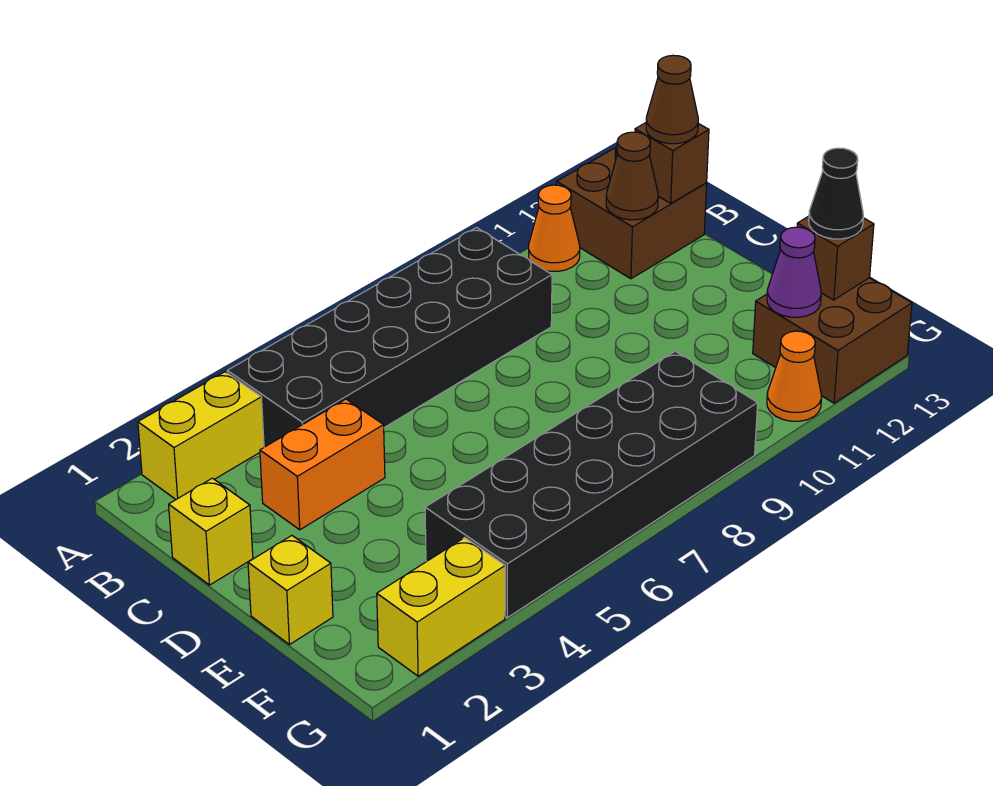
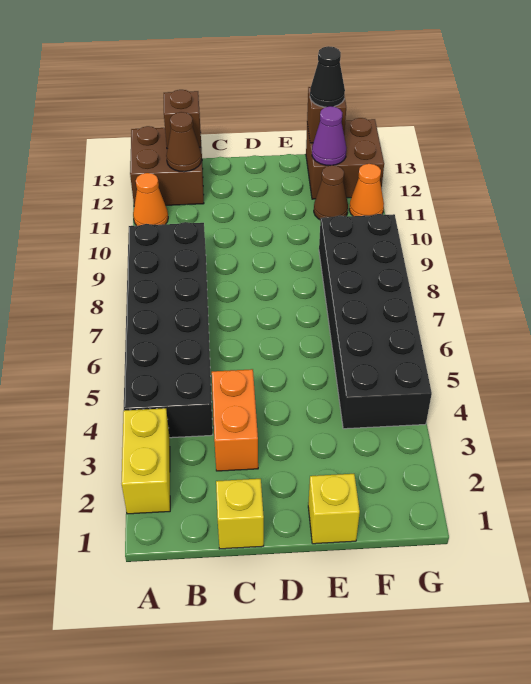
brown cone B13 level 3 -> brown cone F11 level 1
yellow brick G2:G3 level 1 -> none

